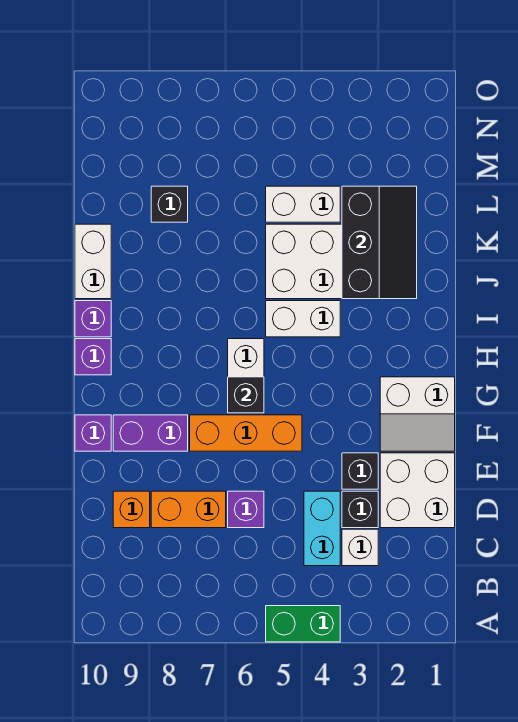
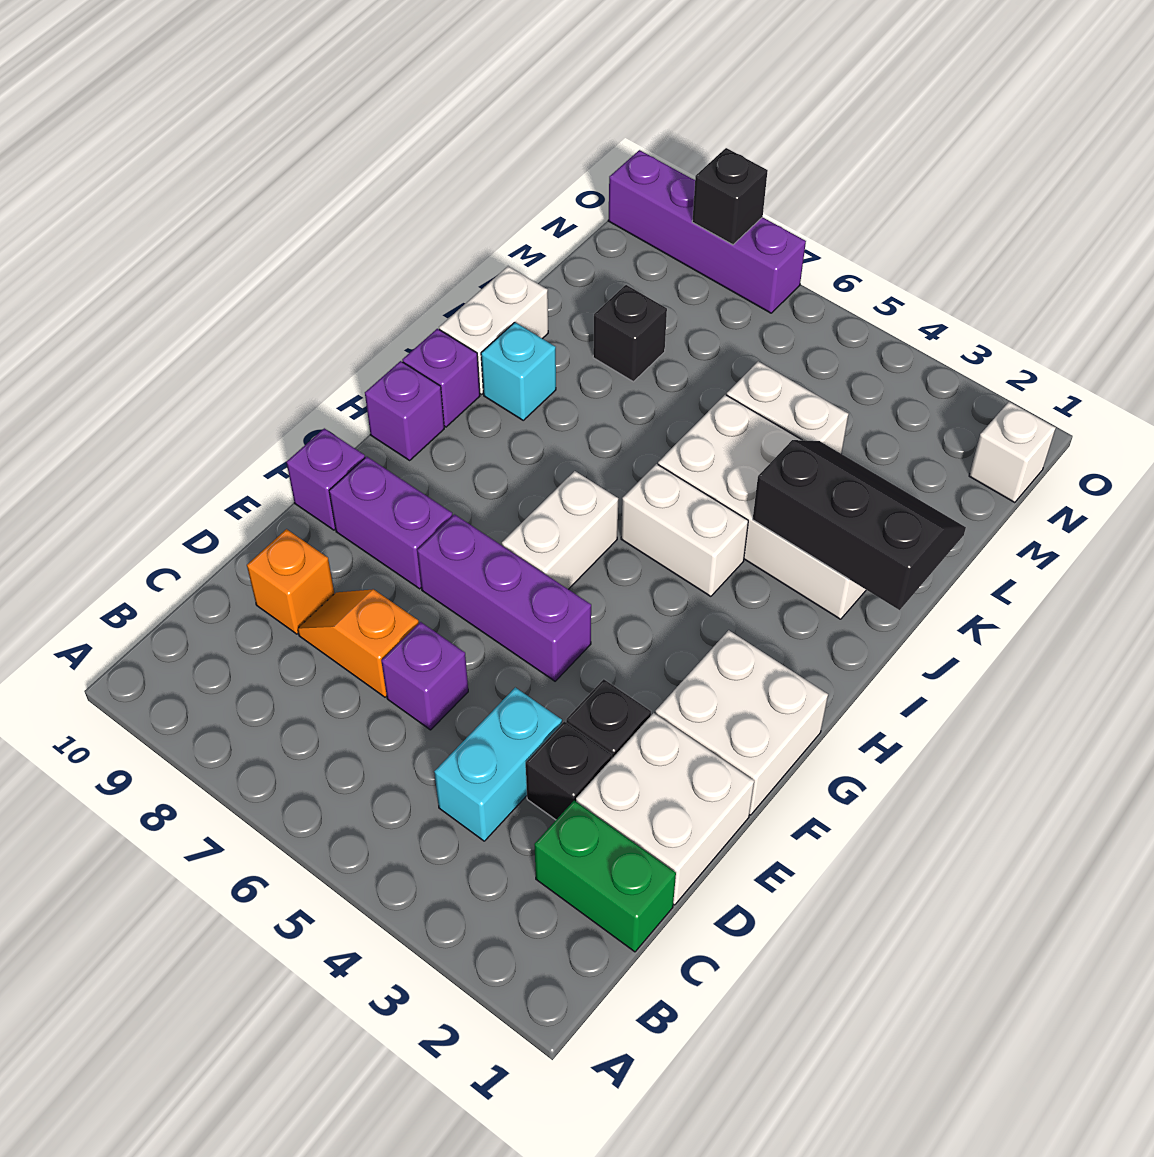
green brick A4:A5 level 1 -> green brick C1:C2 level 1
white brick C3 level 1 -> white brick N1 level 1
orange brick D7:D8 level 1 -> orange slope D7:D8 level 1 top 7
white slope F1:G2 level 1 top G -> white brick F1:G2 level 1
orange brick F5:F7 level 1 -> purple brick F5:F7 level 1
black brick G6 level 2 -> black brick O8 level 2
black slope J2:L3 level 2 top 3 -> black slope J1:K3 level 2 top J
none -> cyan brick J9 level 1
none -> purple brick O7:O10 level 1

